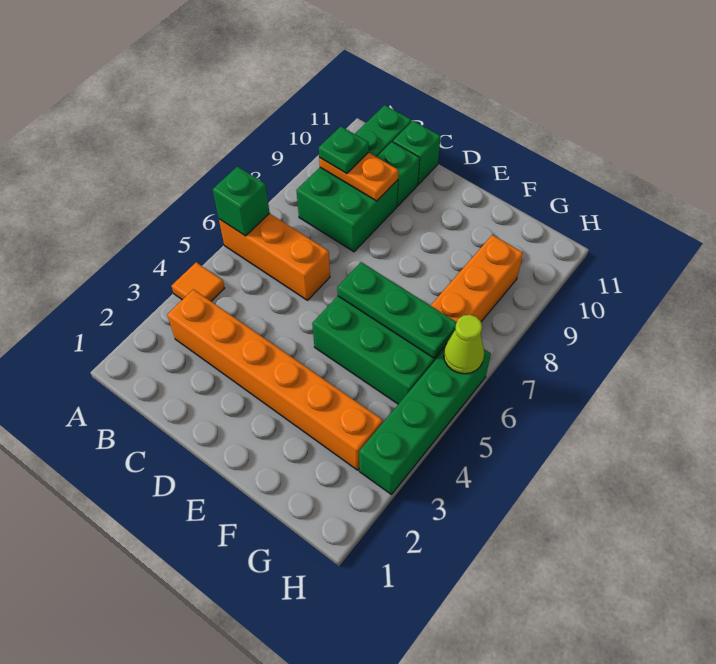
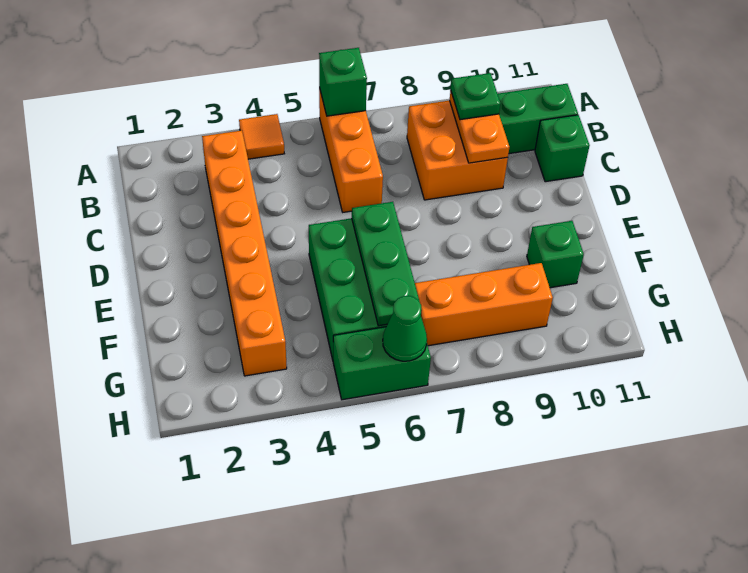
green brick B8:C9 level 1 -> orange brick B8:C9 level 1
green brick C10 level 1 -> green brick F10 level 1
green brick H3:H6 level 1 -> green brick H5:H6 level 1
lime cone H6 level 2 -> green cone H6 level 2

